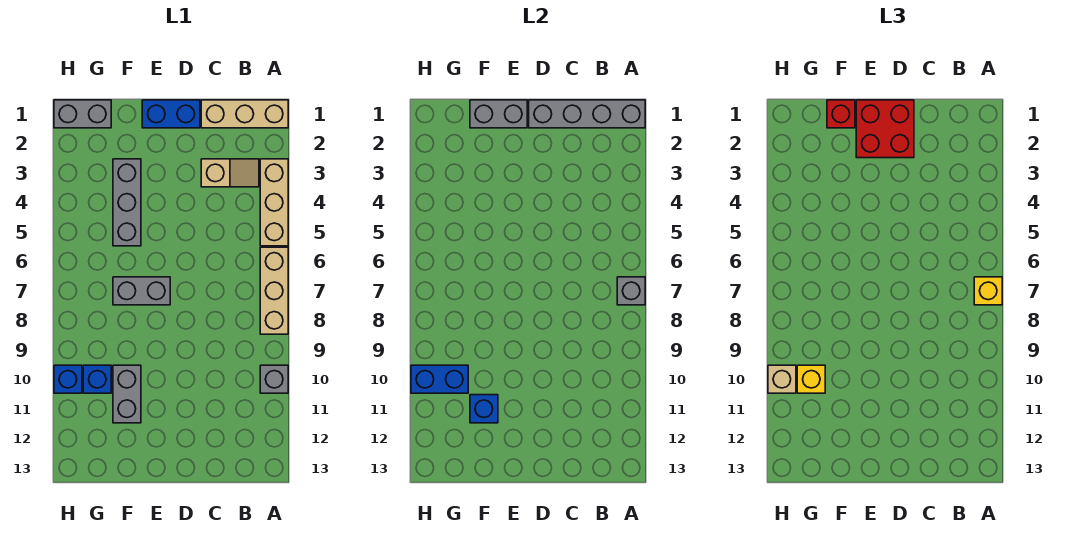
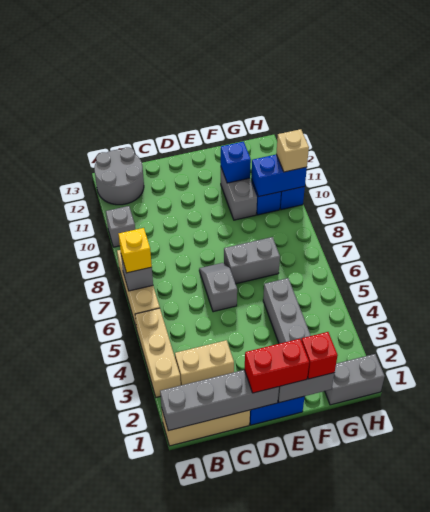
none -> grey round brick A12:B13 level 1
tan slope B3:C3 level 1 top C -> tan brick B3:C3 level 1
red brick D1:E2 level 3 -> red brick D1:E1 level 3
none -> grey slope D6:D7 level 1 top 6
yellow brick G10 level 3 -> none

